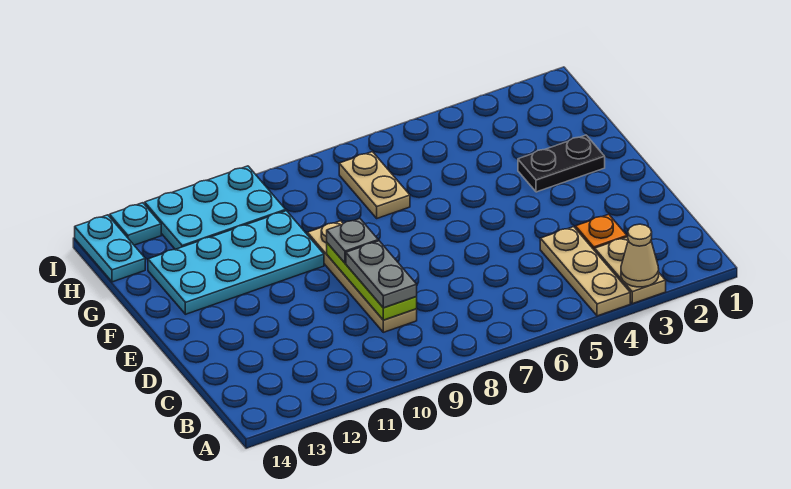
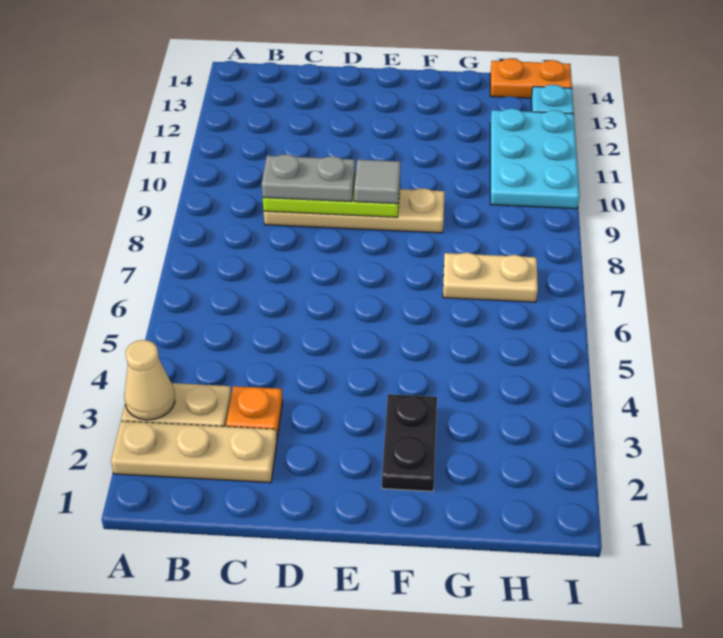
tan plate A4:C4 level 1 -> tan plate A2:C2 level 1
grey plate E9 level 3 -> grey tile E9 level 3
cyan plate F10:G13 level 1 -> none
cyan plate H14:I14 level 1 -> orange plate H14:I14 level 1

